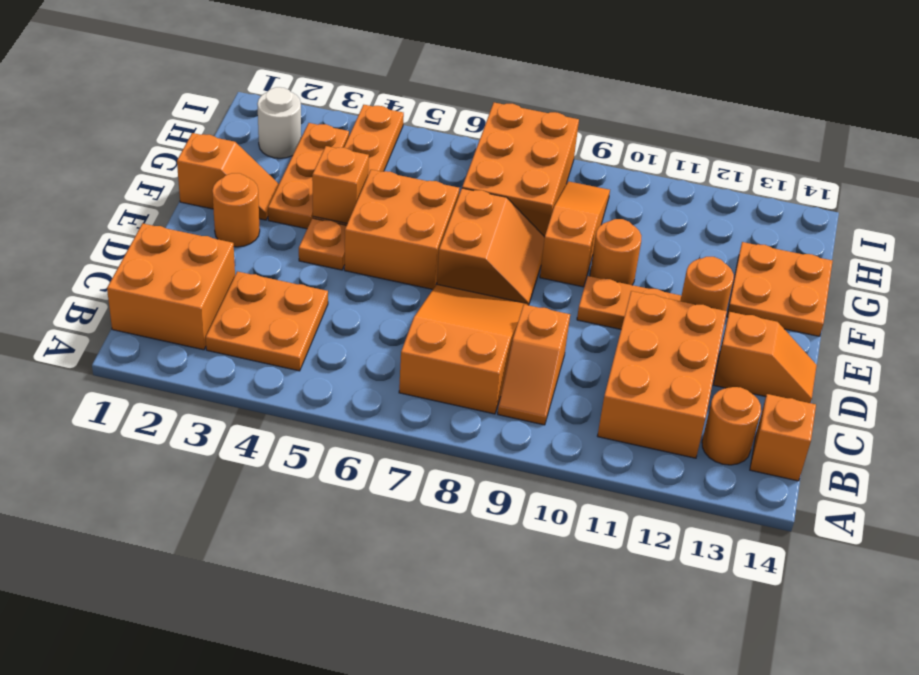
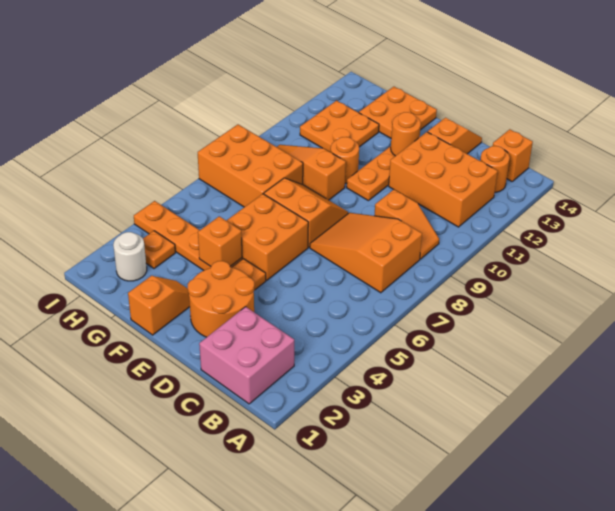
orange brick B1:C2 level 1 -> pink brick B1:C2 level 1
orange plate B3:C4 level 1 -> orange plate G11:H12 level 1
orange round brick E2 level 1 -> orange round brick D2:E3 level 1
orange plate F3:H3 level 1 -> orange plate H3 level 1

